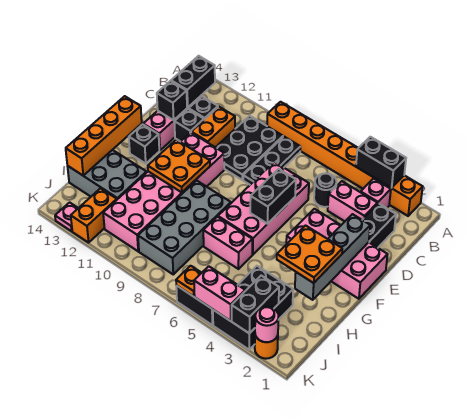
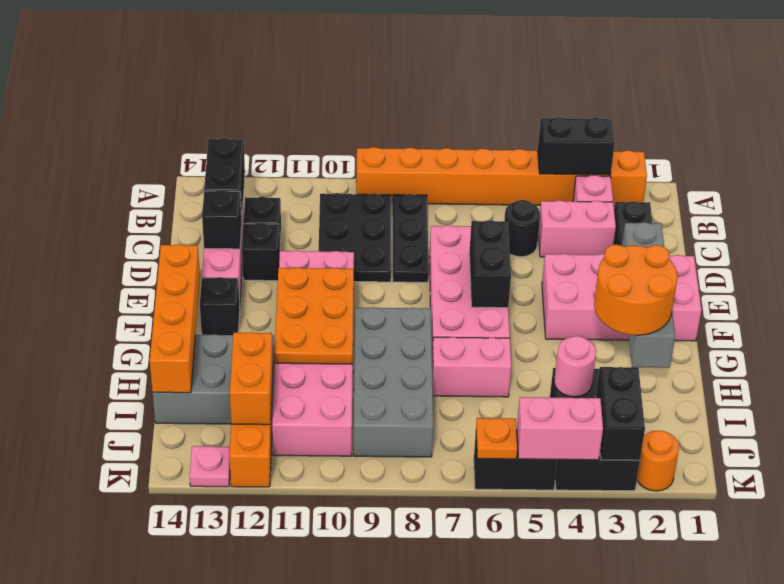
orange brick C11:D11 level 1 -> orange brick I12:J12 level 2
orange plate F10:G11 level 2 -> orange plate F10:H11 level 2
orange plate G2:H3 level 3 -> orange round brick G2:H3 level 3
pink round brick K2 level 2 -> pink round brick I4 level 2

